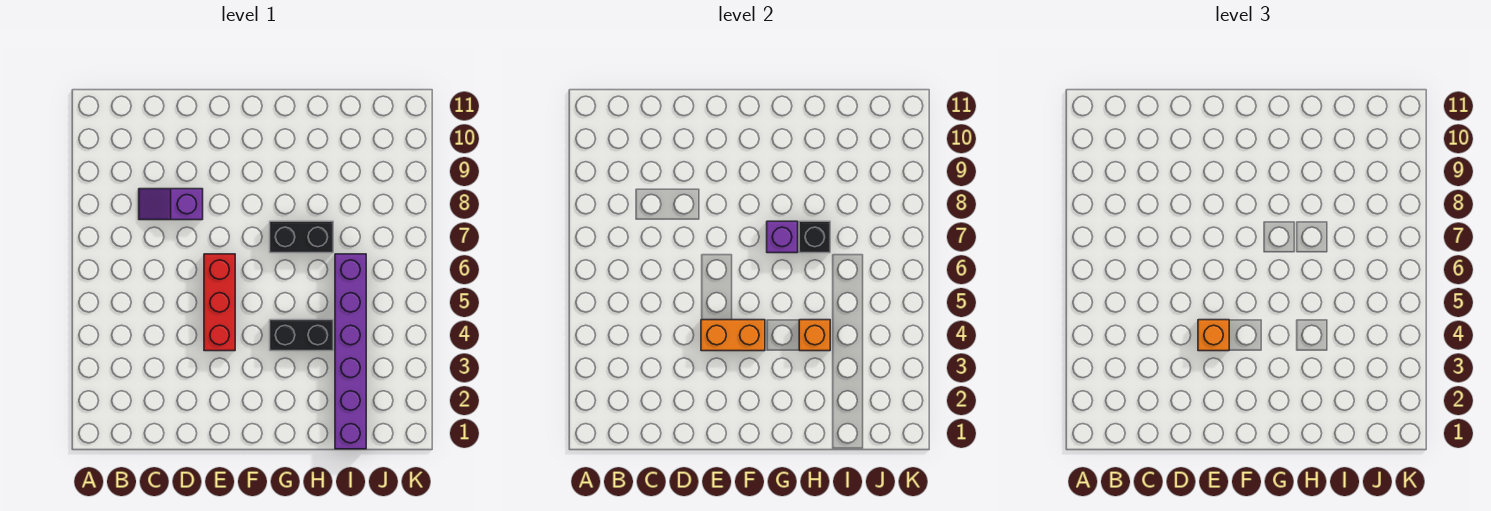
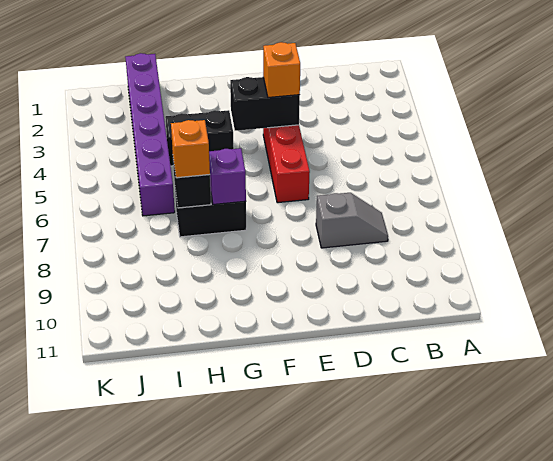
purple slope C8:D8 level 1 top D -> grey slope C8:D8 level 1 top D
orange brick E4:F4 level 2 -> black brick E4:F4 level 2
orange brick H4 level 2 -> orange brick H7 level 3

